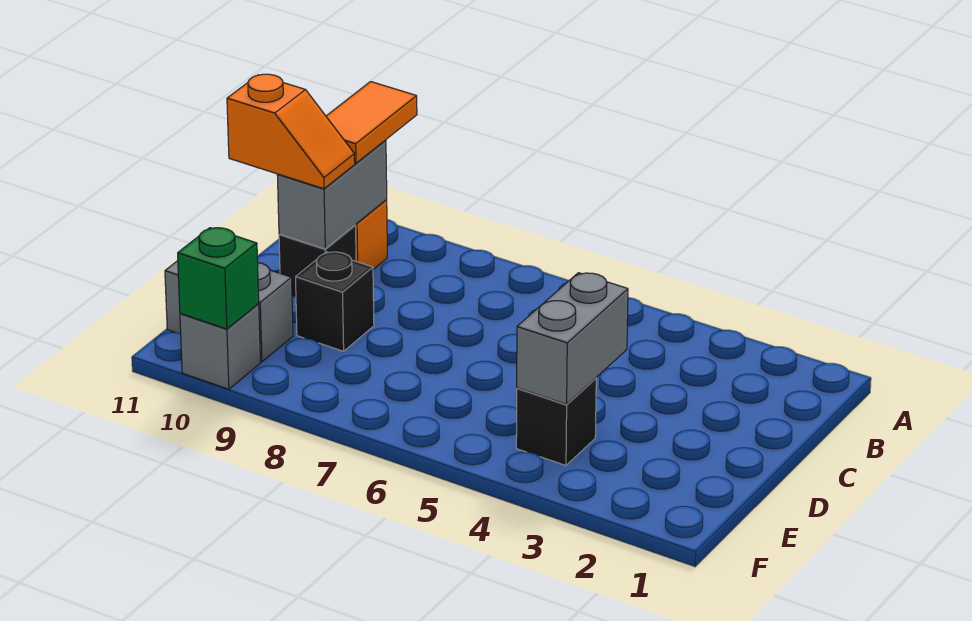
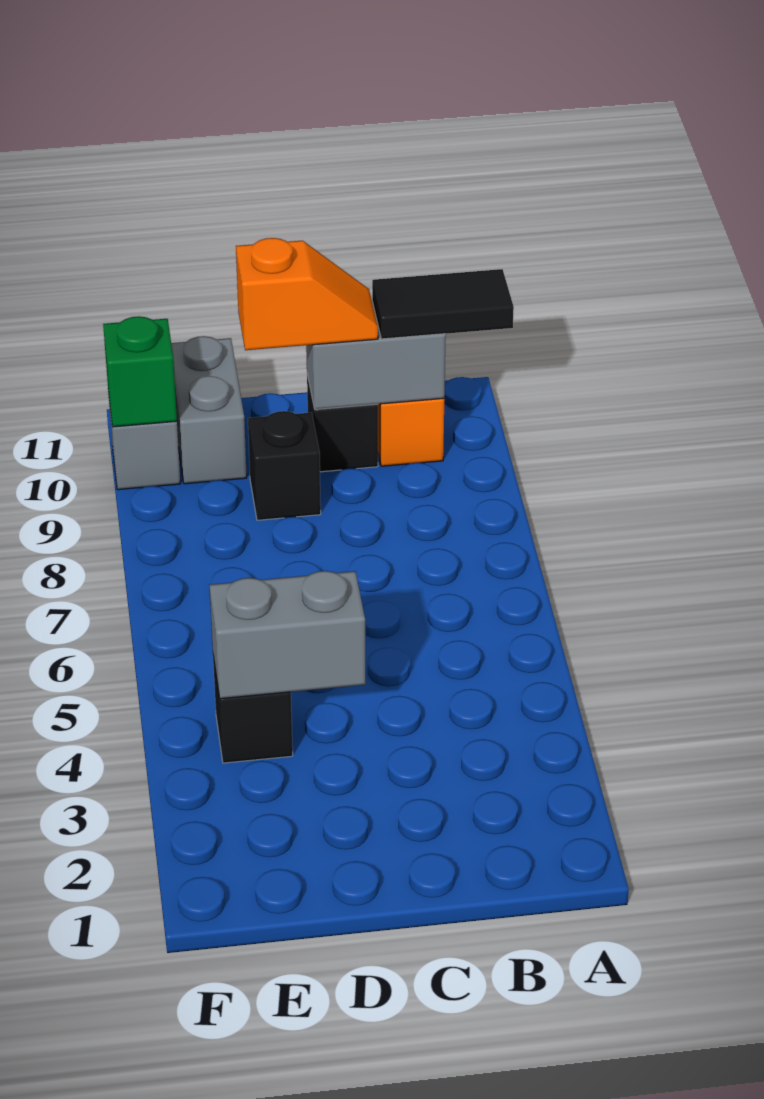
orange tile A10:B10 level 3 -> black tile A10:B10 level 3
orange slope C10:C11 level 3 top 11 -> orange slope C10:D10 level 3 top D

